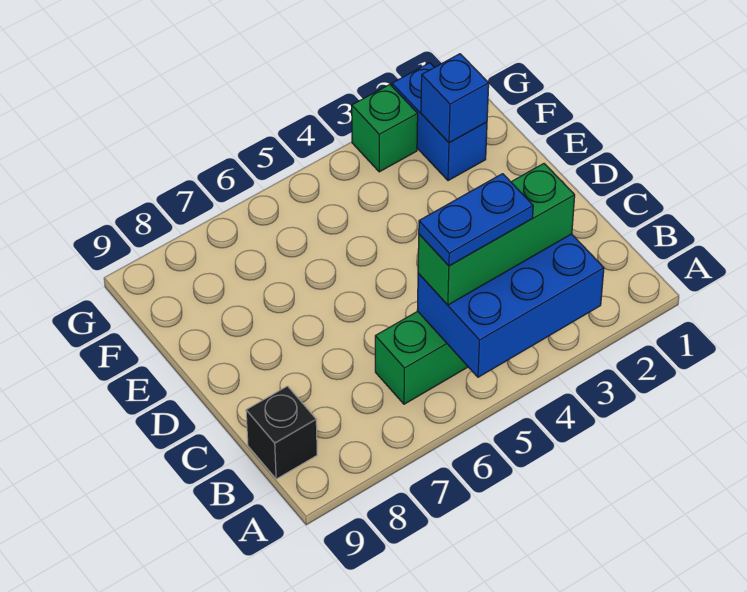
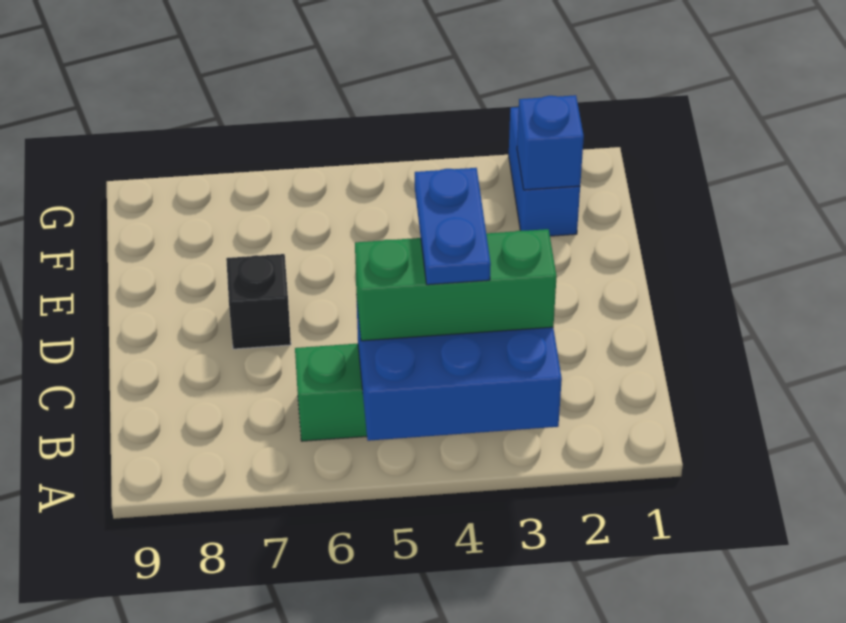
blue plate B4:B5 level 4 -> blue plate B4:C4 level 4
black brick B9 level 1 -> black brick D7 level 1
green brick G3 level 1 -> none

